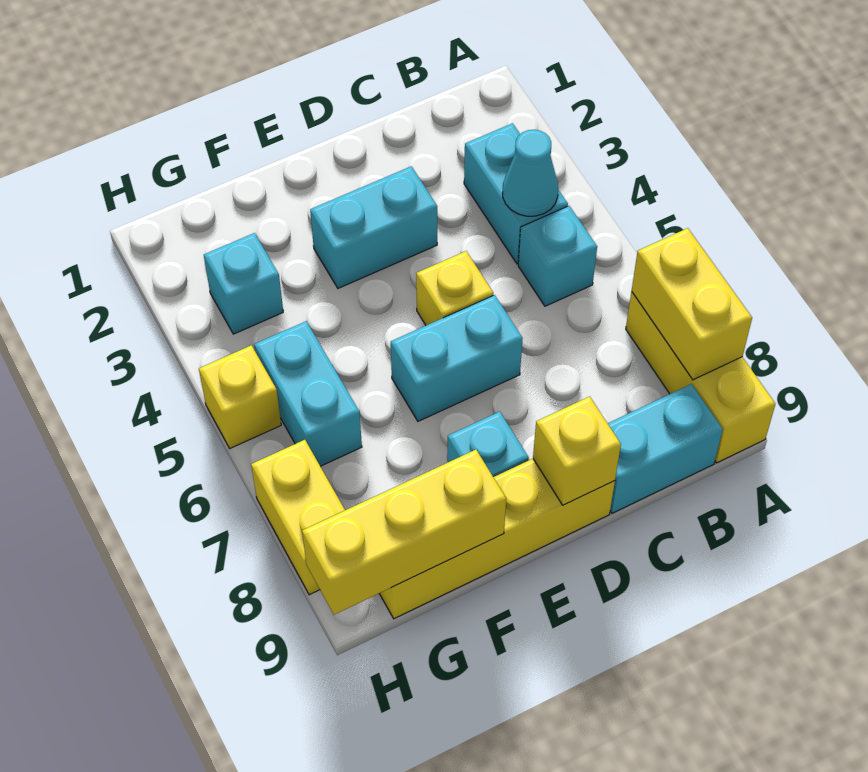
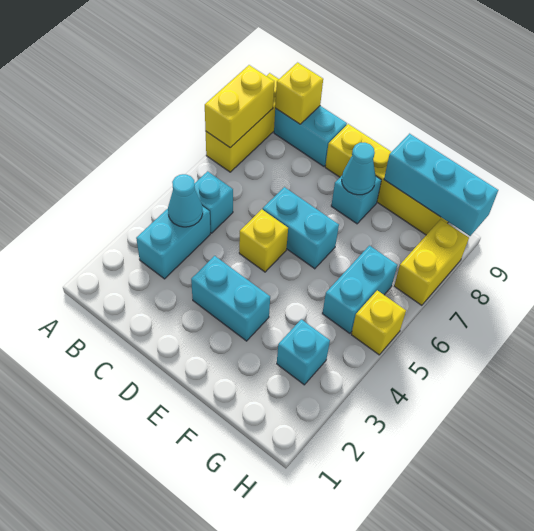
yellow brick D9 level 2 -> yellow brick B9 level 2
none -> cyan cone E8 level 2
yellow brick F9:H9 level 2 -> cyan brick F9:H9 level 2

